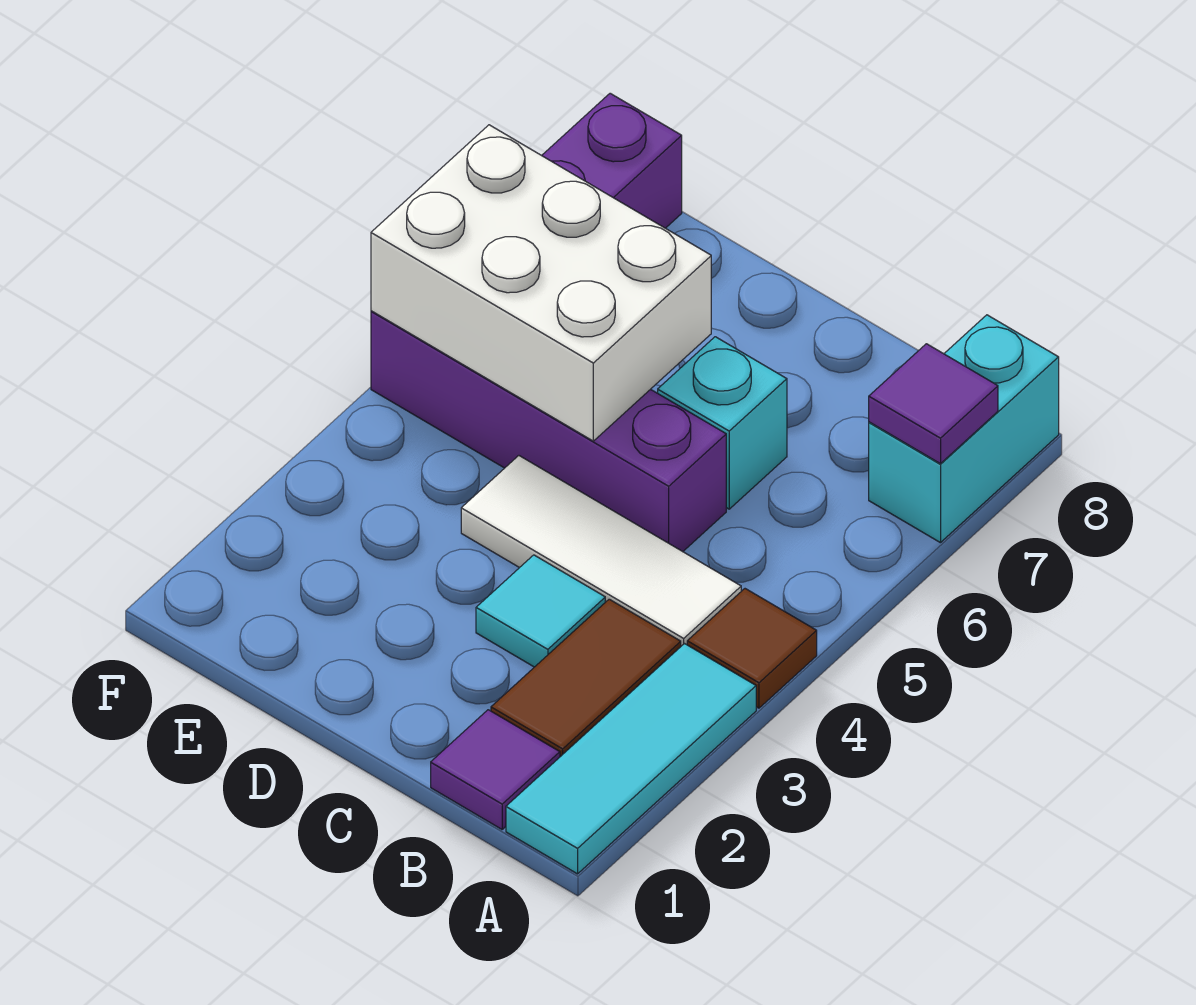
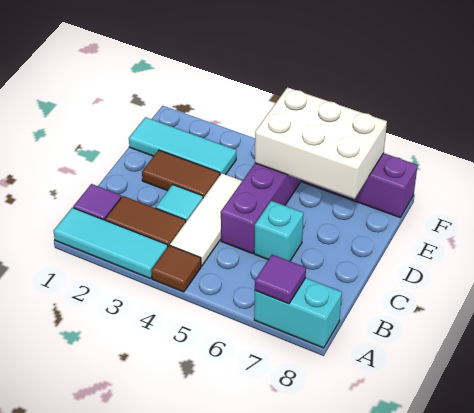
none -> brown tile D2:D3 level 1
white brick D5:F6 level 2 -> white brick E5:F7 level 2
none -> cyan tile E1:E3 level 1

